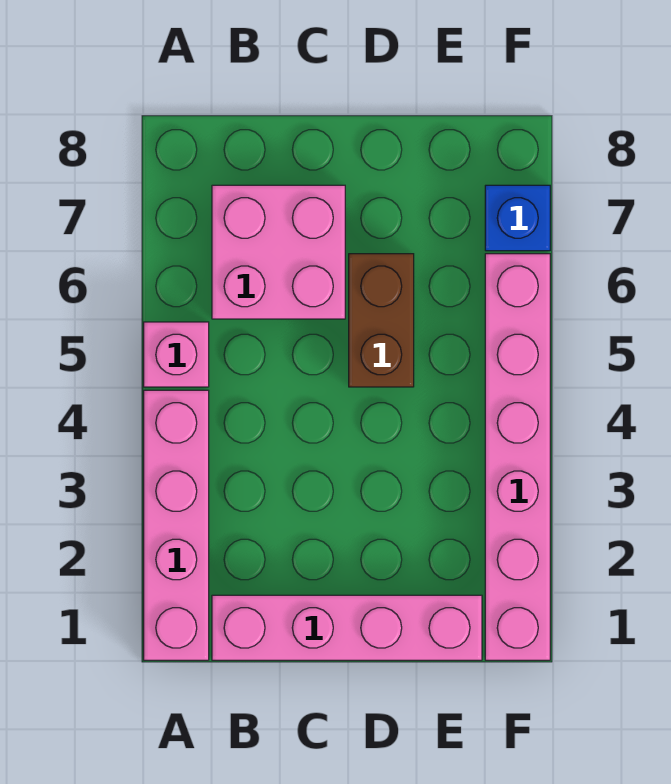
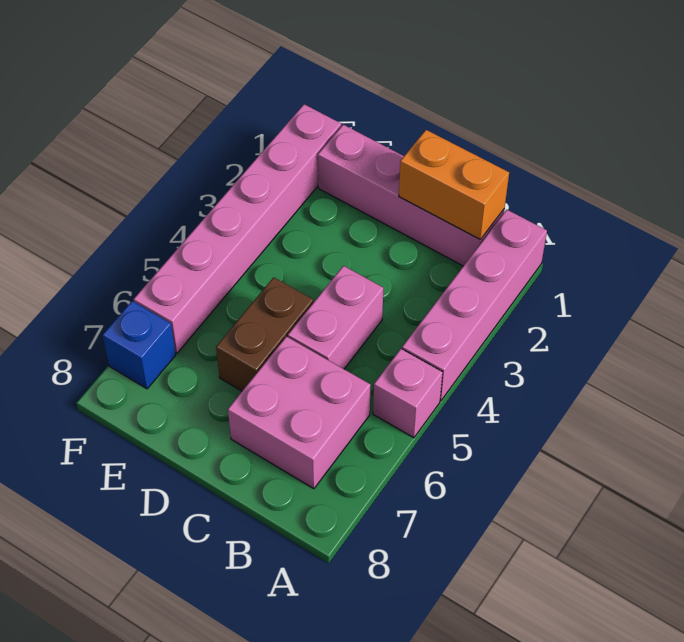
none -> orange brick B1:C1 level 2
none -> pink brick C4:C5 level 1

